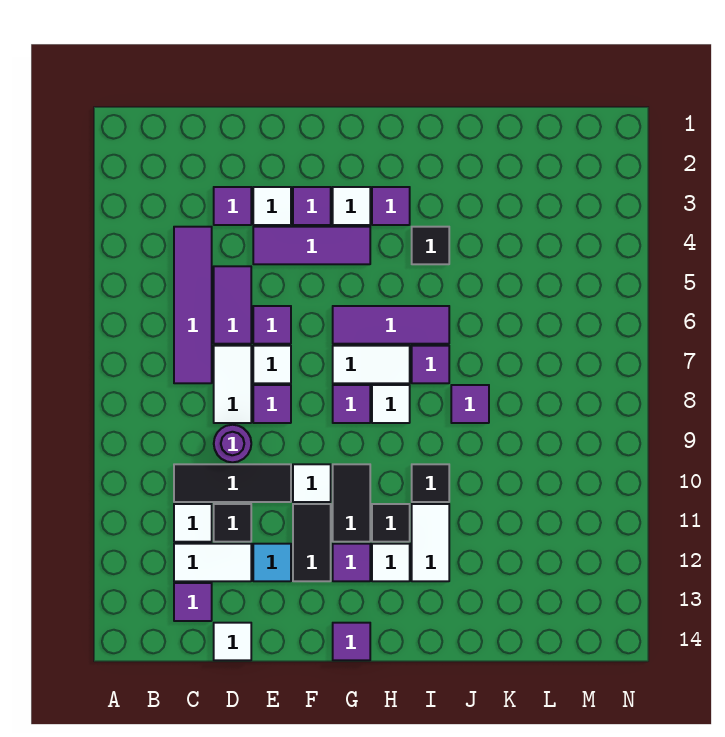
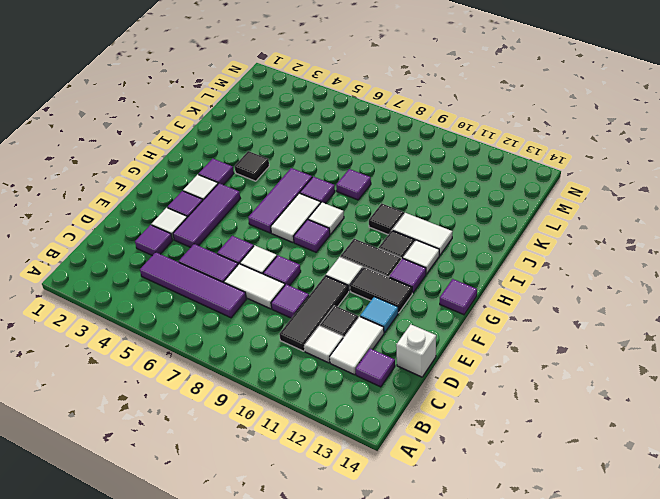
purple round brick D9 level 1 -> purple tile D9 level 1
white tile D14 level 1 -> white brick D14 level 1

